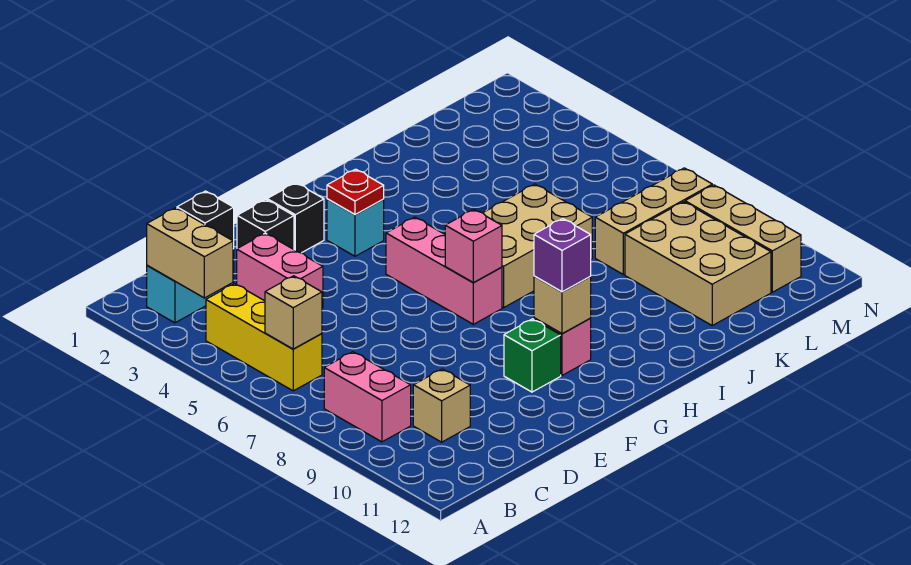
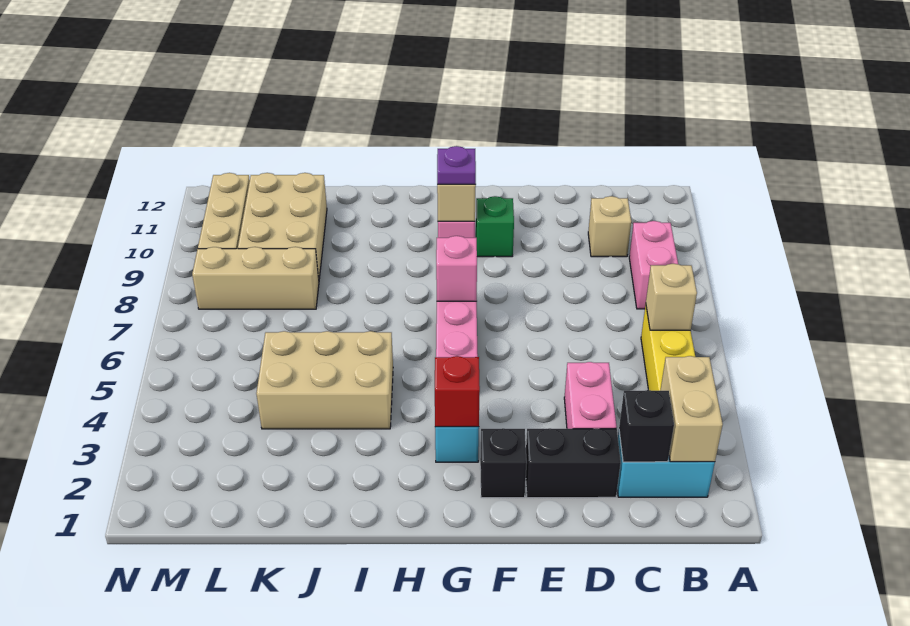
black brick E2 level 1 -> black brick D2:E2 level 1
red plate G3 level 2 -> red brick G3 level 2
purple brick G10 level 3 -> purple plate G10 level 3
tan brick H6:J7 level 1 -> tan brick I4:K5 level 1

